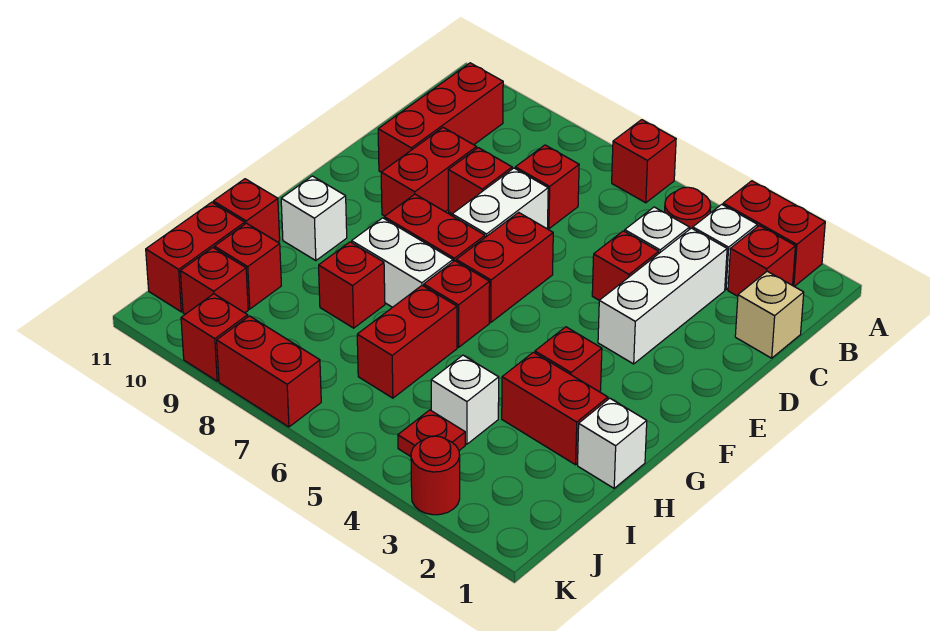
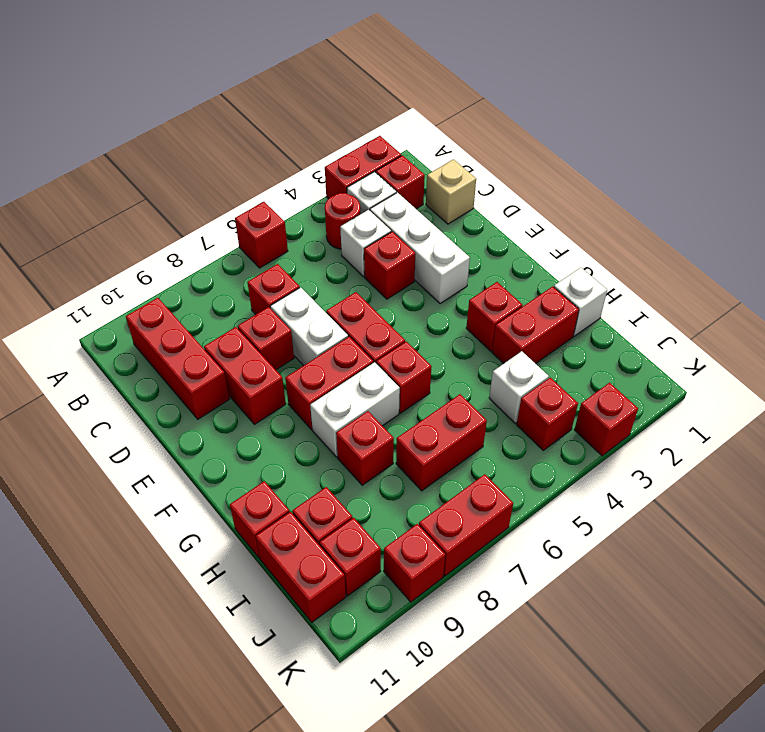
white brick G10 level 1 -> none
red brick H6:I6 level 1 -> red brick I6:I7 level 1
red plate J4 level 1 -> red brick J4 level 1
red round brick K3 level 1 -> red brick K3 level 1

